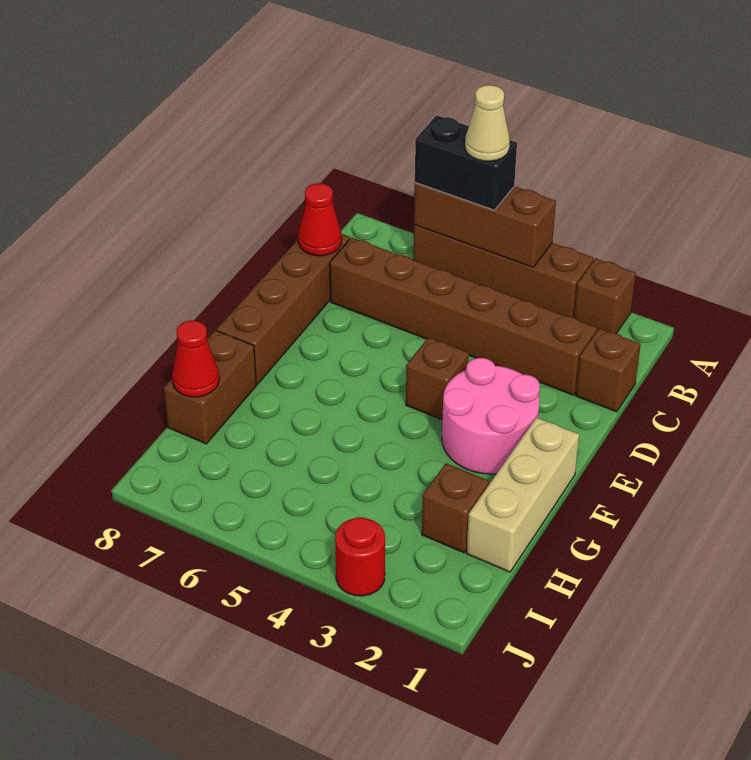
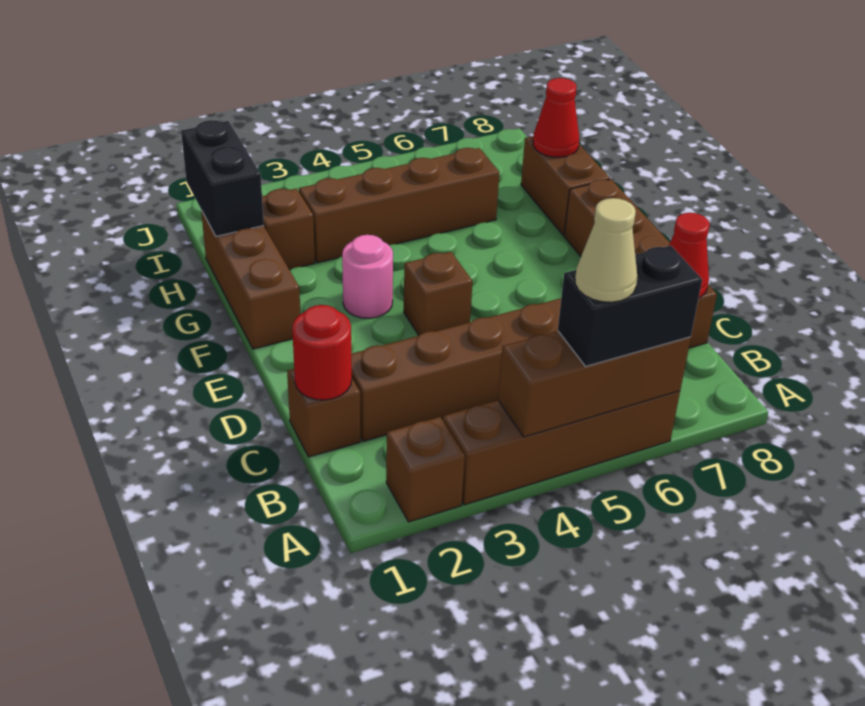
pink round brick E2:F3 level 1 -> pink round brick F3 level 1
tan brick F1:H1 level 1 -> brown brick F1:H1 level 1
none -> black brick H1:I1 level 2
none -> brown brick H3:H6 level 1
red round brick J3 level 1 -> red round brick C1 level 2

